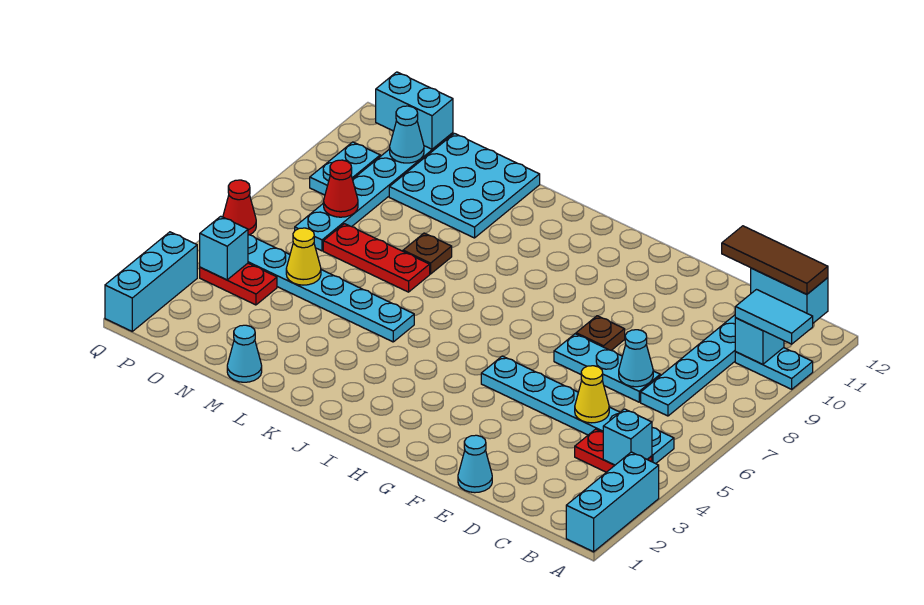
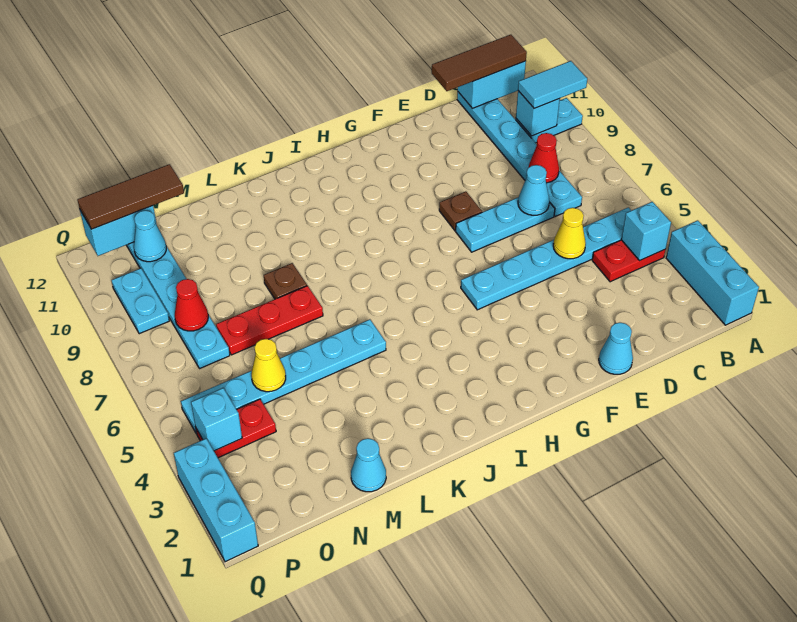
cyan plate L10:N12 level 1 -> none
none -> brown tile N12:P12 level 3
red cone Q6 level 1 -> red cone C8 level 2

